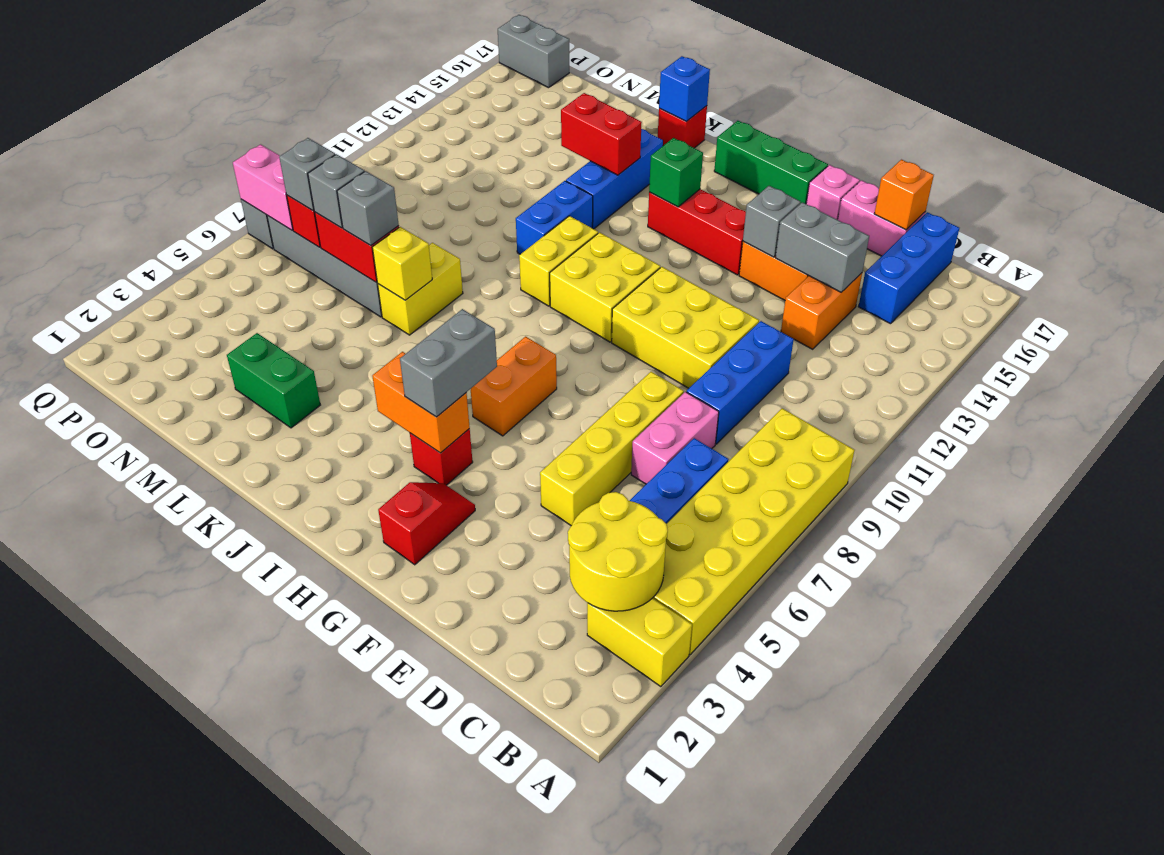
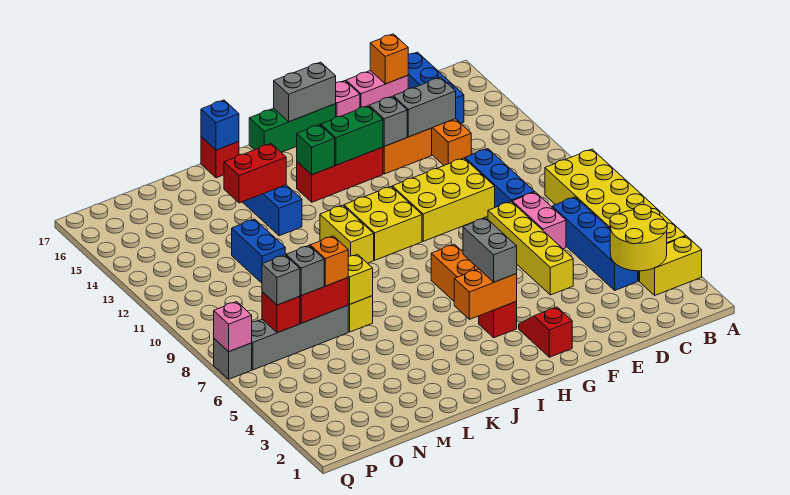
blue brick K11:K12 level 1 -> blue brick M11:M12 level 1
green brick L3:M3 level 1 -> green brick G14:H14 level 2
grey brick M7 level 3 -> orange brick M7 level 3
pink brick P7:Q7 level 2 -> pink brick Q7 level 2
grey brick P17:Q17 level 1 -> grey brick G17:H17 level 2

